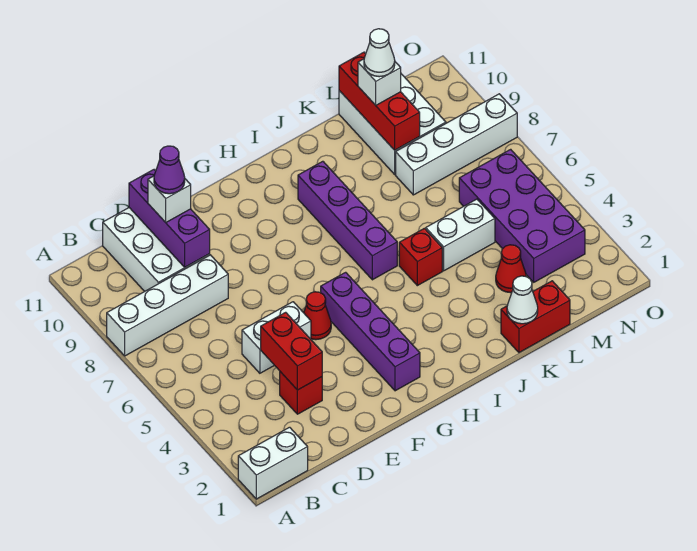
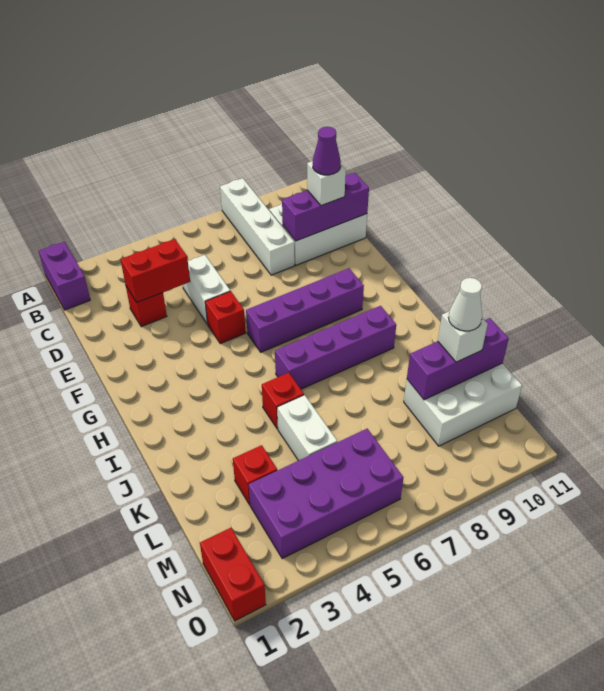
white brick A1:B1 level 1 -> purple brick A1:B1 level 1
red cone F5 level 1 -> red brick F5 level 1
purple brick G2:G5 level 1 -> purple brick G6:G9 level 1
red brick K1:L1 level 1 -> red brick N1:O1 level 1
white cone K1 level 2 -> none
red cone L3 level 1 -> red brick L3 level 1
white brick L8:O8 level 1 -> none
red brick L9:L11 level 2 -> purple brick L9:L11 level 2

